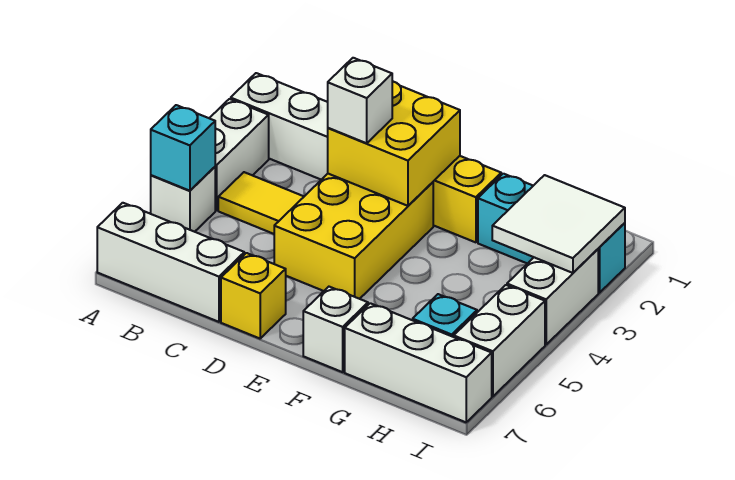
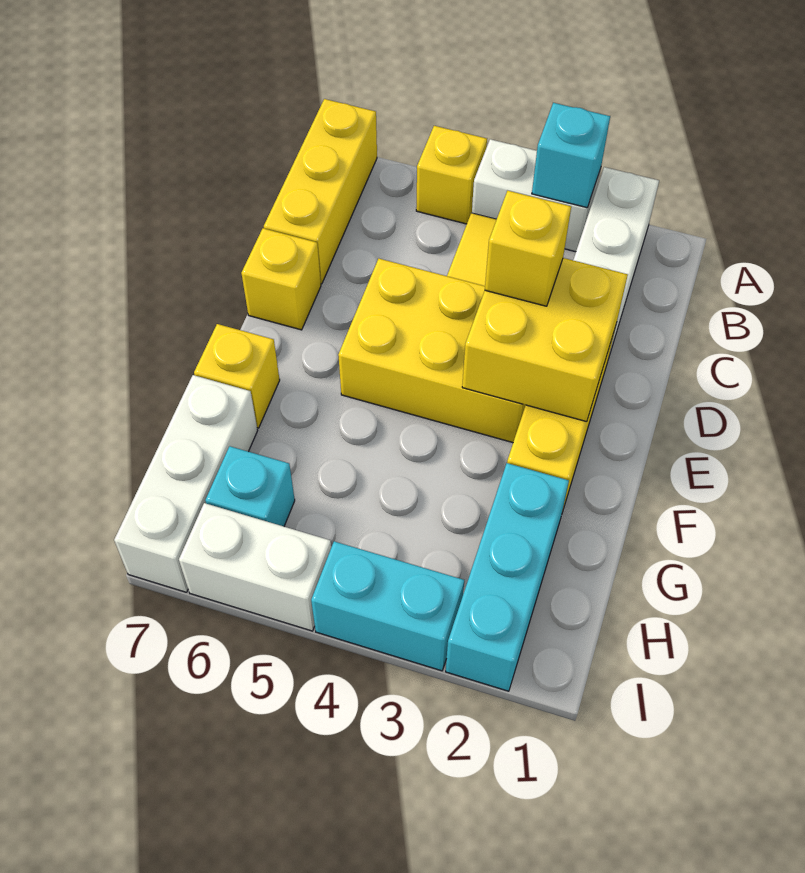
white brick A5 level 1 -> yellow brick A5 level 1
cyan brick A5 level 2 -> cyan brick A3 level 2
white brick A7:C7 level 1 -> yellow brick A7:C7 level 1
white brick D3 level 3 -> yellow brick D3 level 3
white brick F7 level 1 -> yellow brick F7 level 1
white tile H2:I3 level 2 -> none
white brick I3:I4 level 1 -> cyan brick I3:I4 level 1

